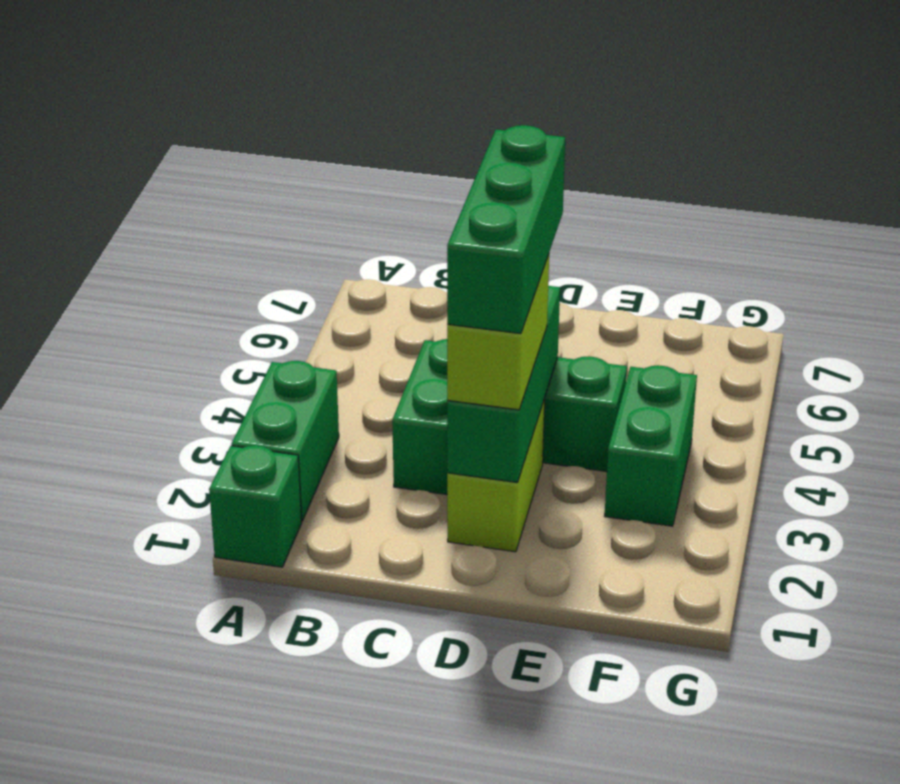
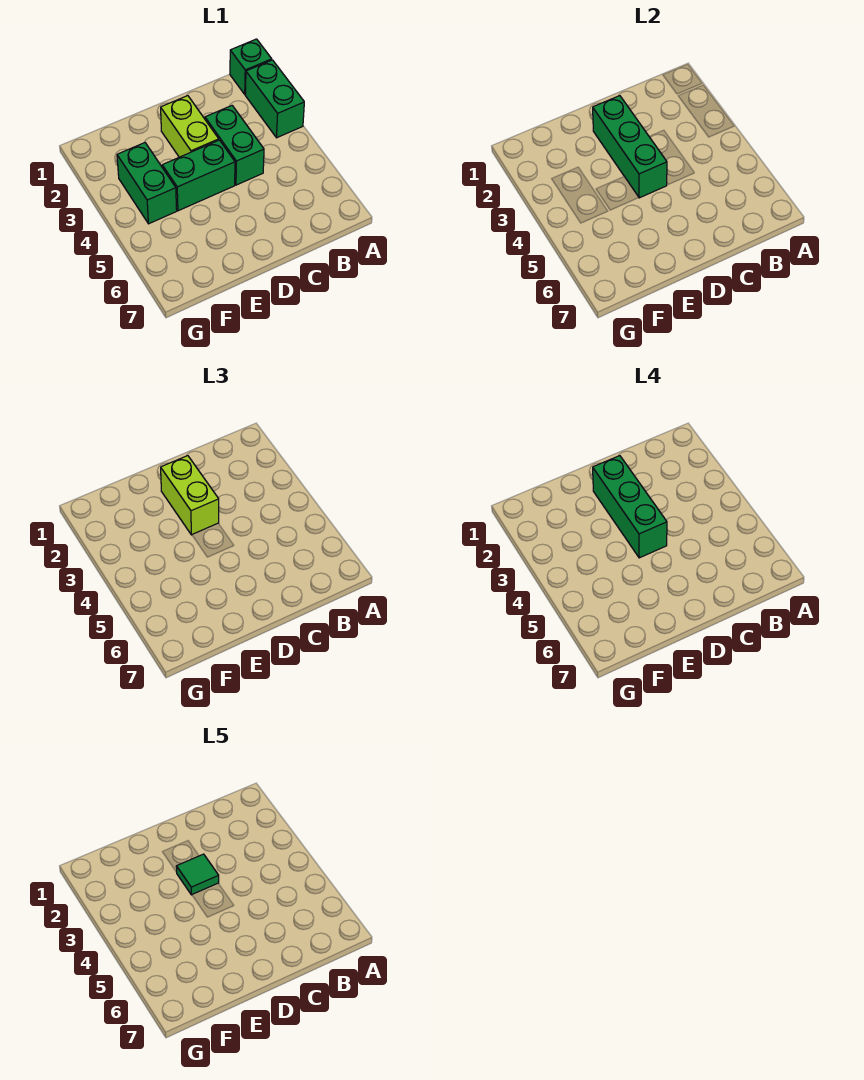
none -> green tile D3 level 5

